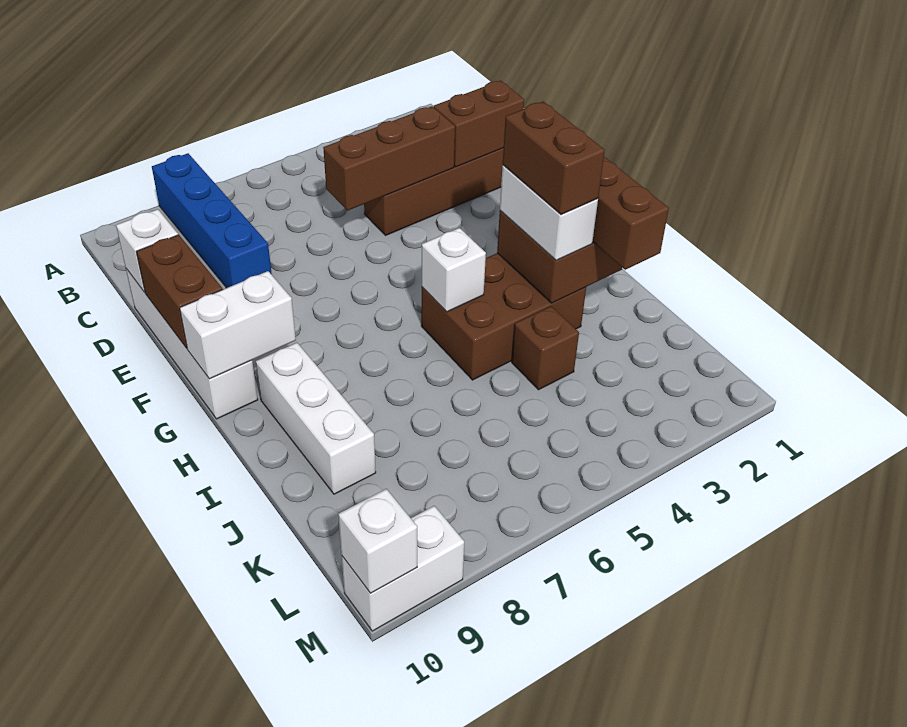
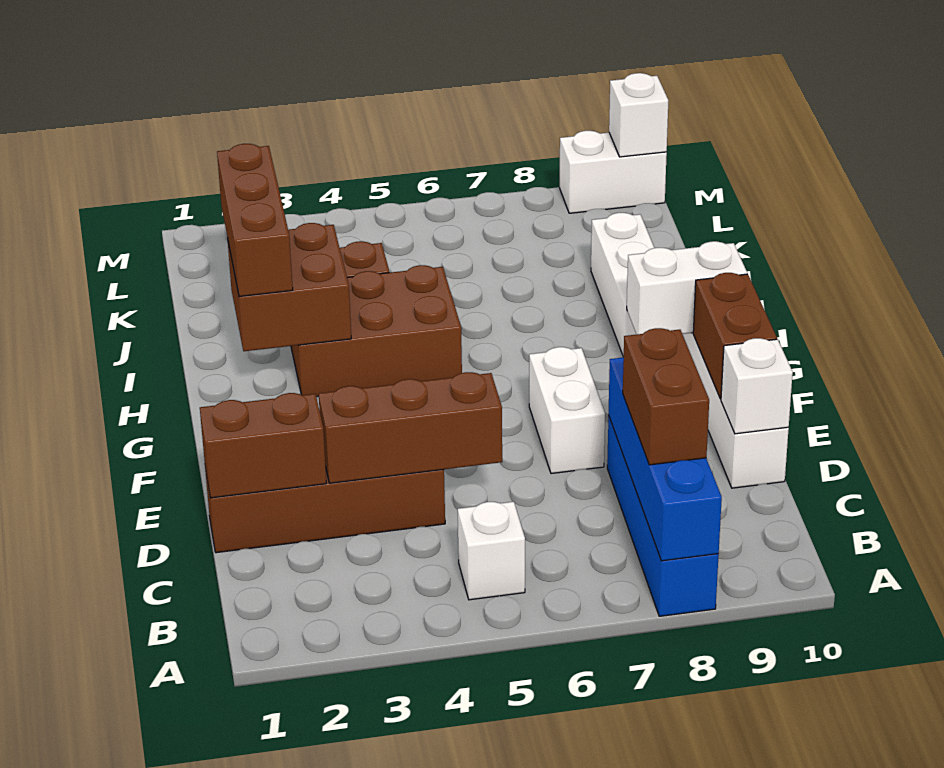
none -> blue brick A8:D8 level 2
white brick H3:I3 level 3 -> white brick E7:F7 level 1
brown brick H3:I3 level 4 -> brown brick B8:C8 level 3
white brick H5 level 2 -> white brick B5 level 1

